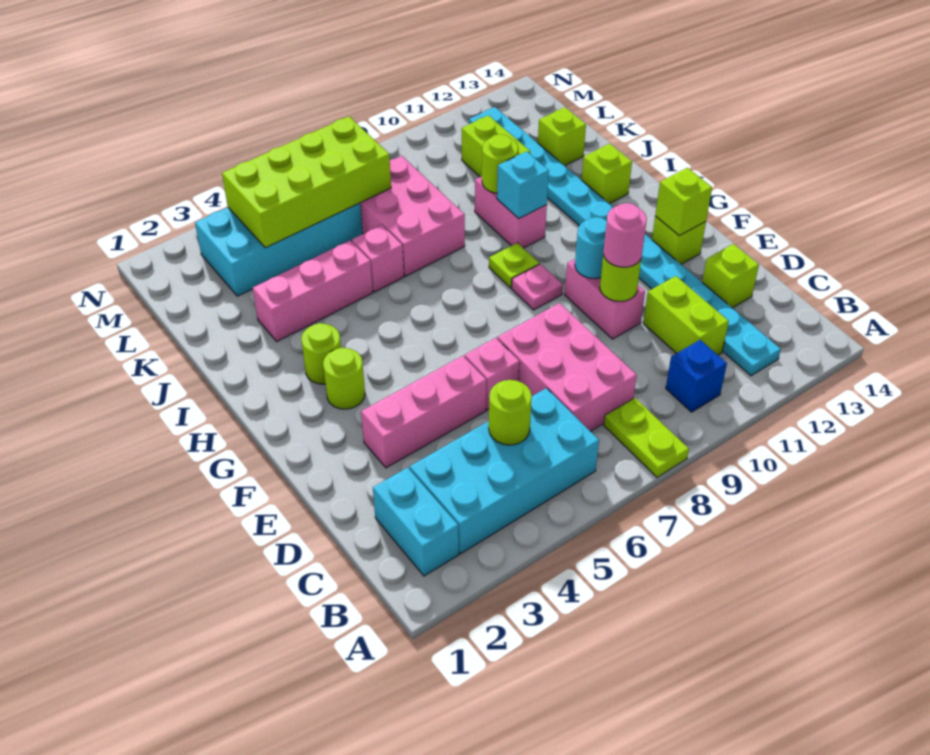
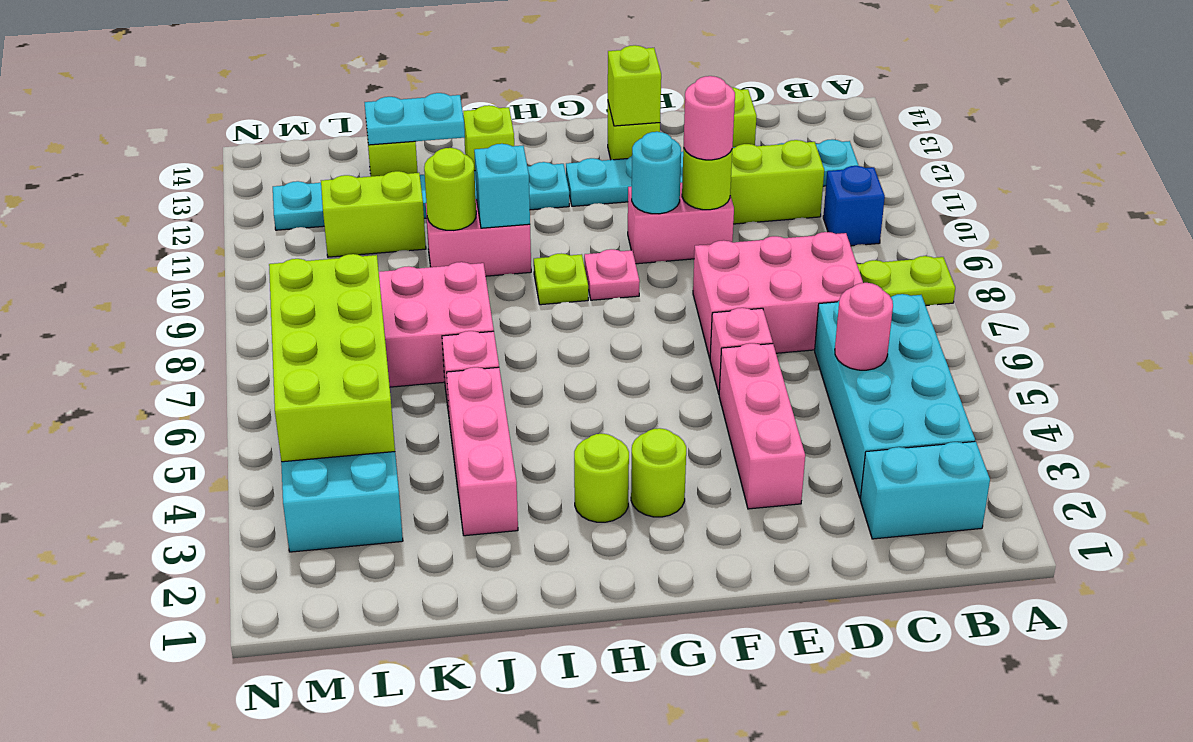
lime round brick C5 level 2 -> pink round brick C5 level 2
none -> cyan plate J13:K13 level 2

